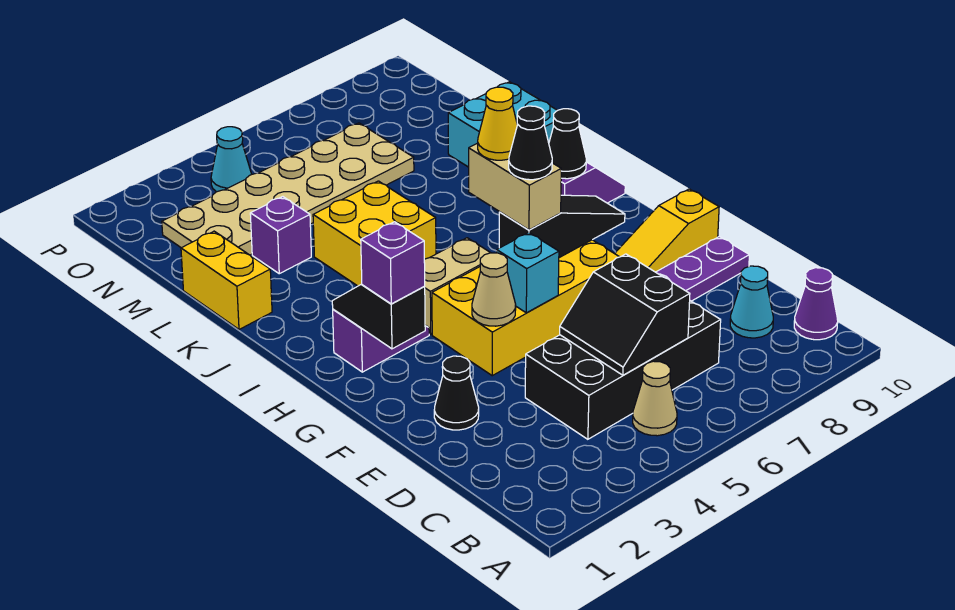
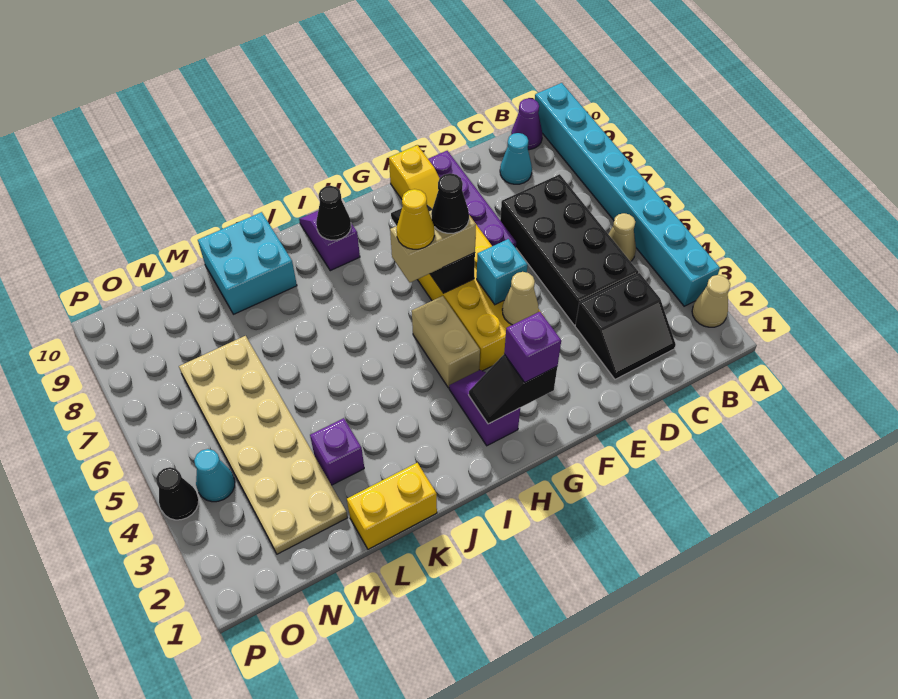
none -> tan cone A2 level 1
none -> cyan brick A3:A10 level 1
black slope C5:D6 level 2 top 6 -> black slope C2:D3 level 1 top 3
black cone E2 level 1 -> black cone P4 level 1
yellow brick J4:K5 level 1 -> none

